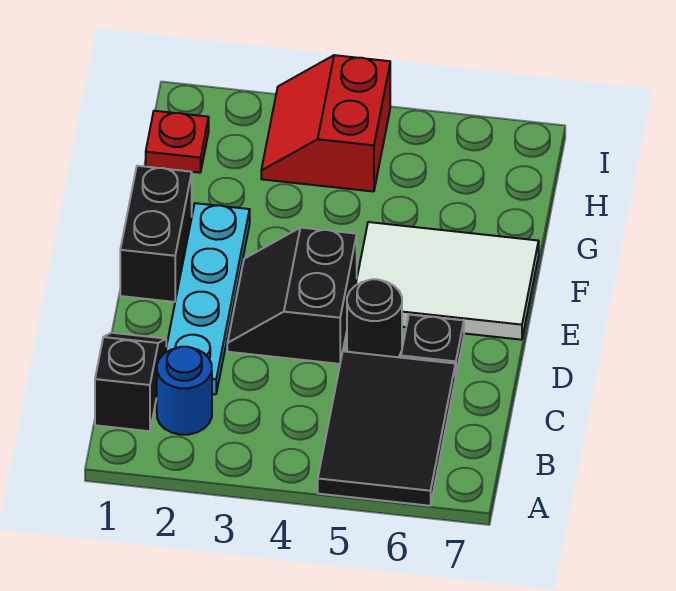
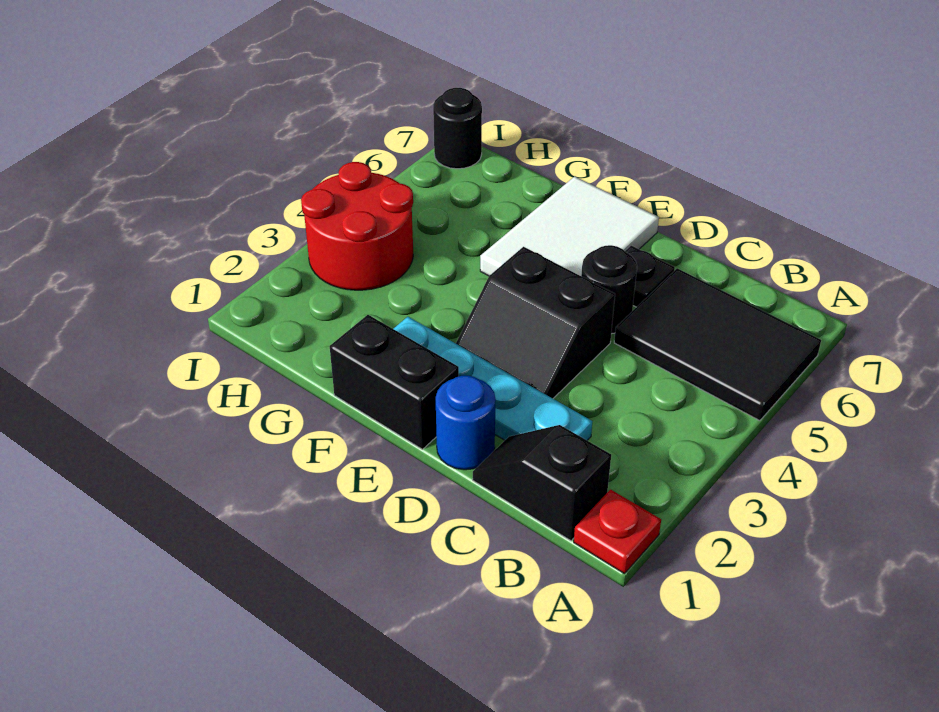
blue round brick B2 level 1 -> blue round brick D1 level 1
red plate H1 level 1 -> red plate A1 level 1
red slope H3:I4 level 1 top 4 -> red round brick H3:I4 level 1
none -> black round brick I7 level 1

